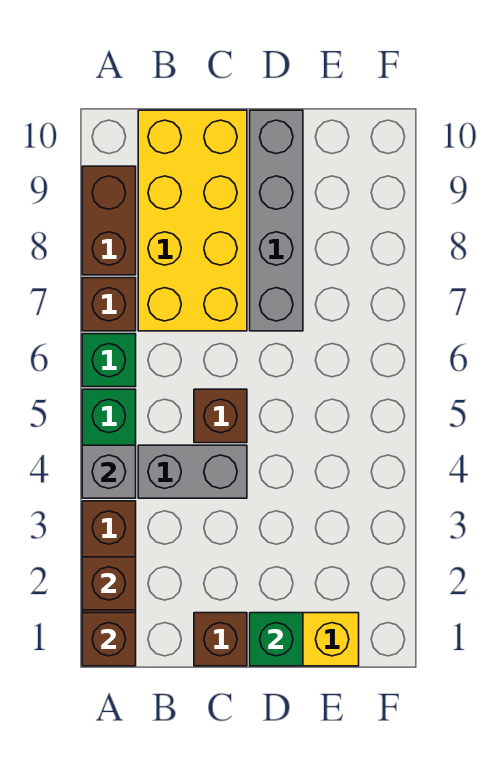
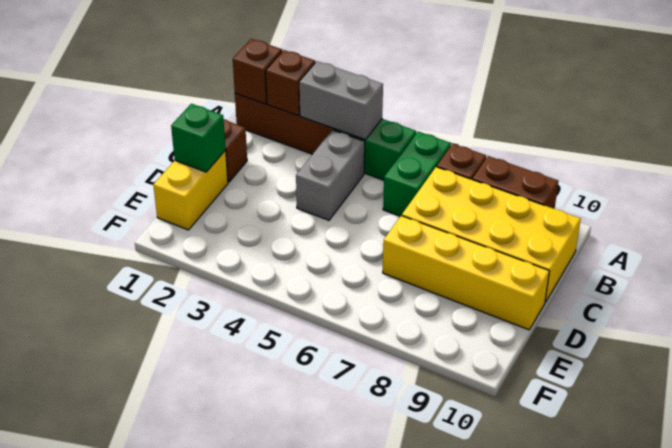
grey brick A4 level 2 -> grey brick A3:A4 level 2
green brick A6 level 1 -> green brick A6:B6 level 1
brown brick C5 level 1 -> none
grey brick D7:D10 level 1 -> yellow brick D7:D10 level 1

